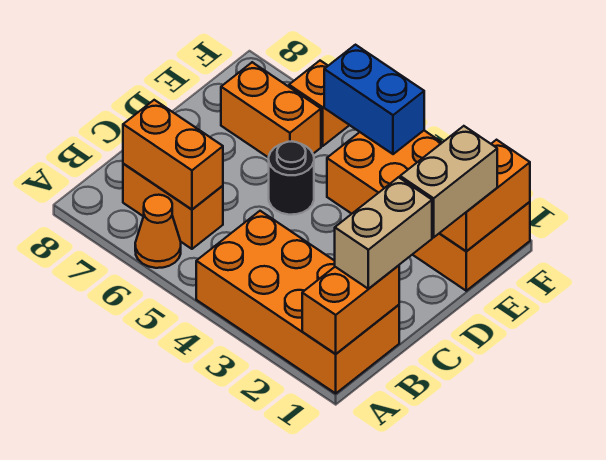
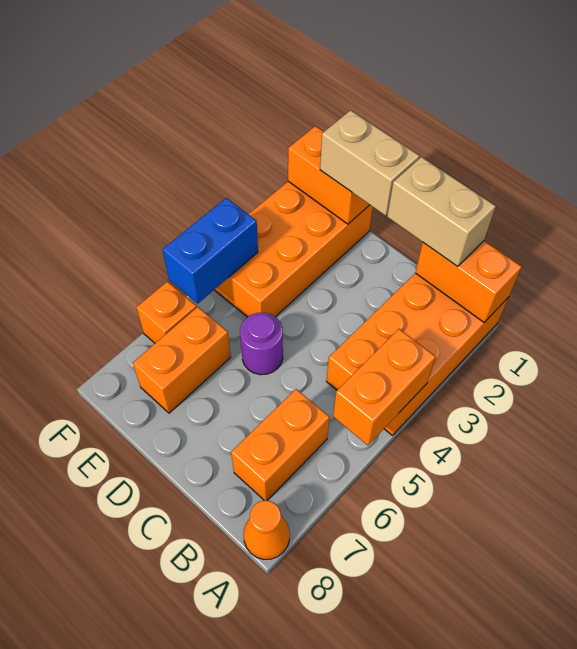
orange cone A6 level 1 -> orange cone A8 level 1
orange brick B6:B7 level 2 -> orange brick A4:A5 level 2
black round brick D5 level 1 -> purple round brick D5 level 1

